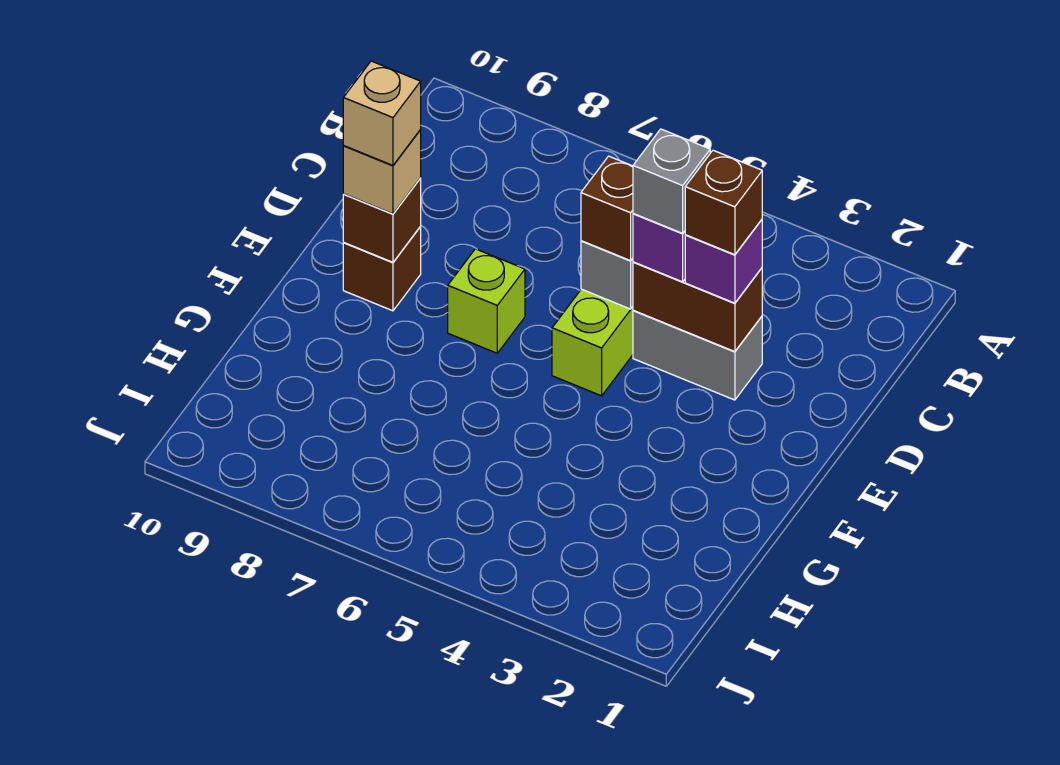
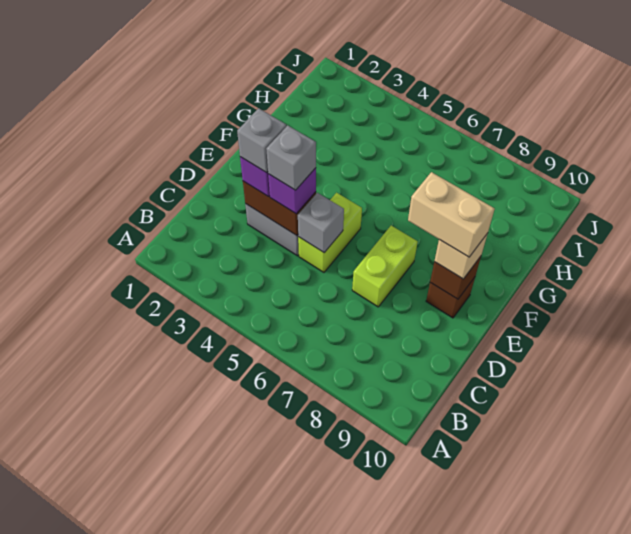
brown brick D3 level 4 -> grey brick D3 level 4
brown brick D5 level 3 -> none
lime brick E7 level 1 -> lime brick D7:E7 level 1
tan brick E9 level 4 -> tan brick E8:E9 level 4

